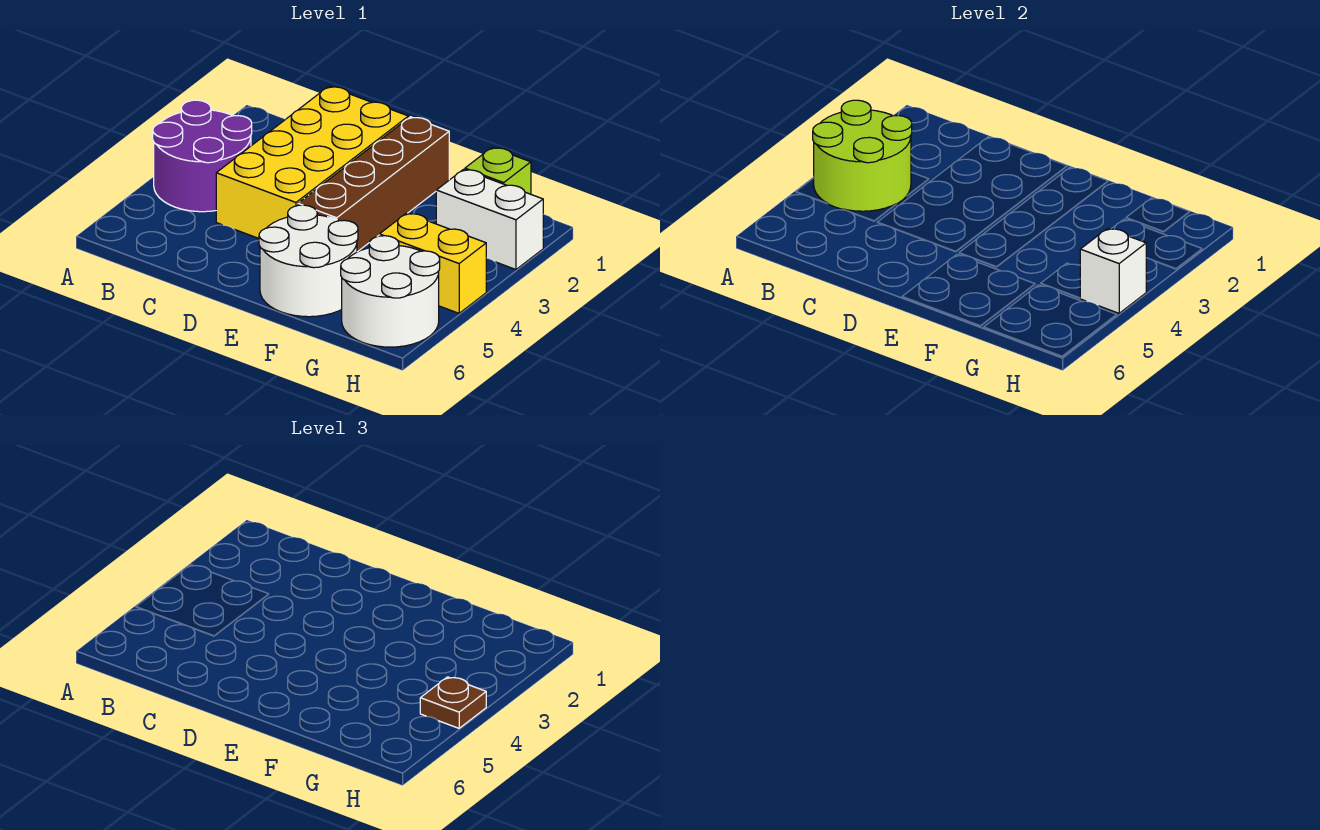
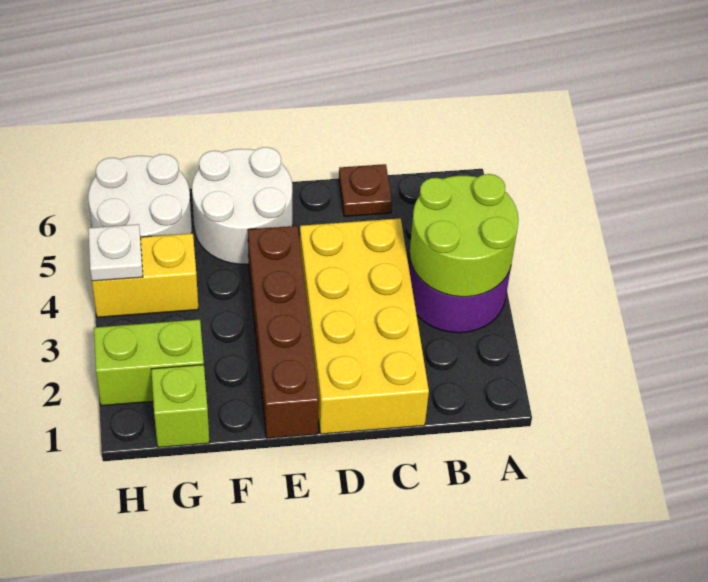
white brick G2:H2 level 1 -> lime brick G2:H2 level 1
white brick H4 level 2 -> white plate H4 level 2
brown plate H4 level 3 -> brown plate C6 level 1

